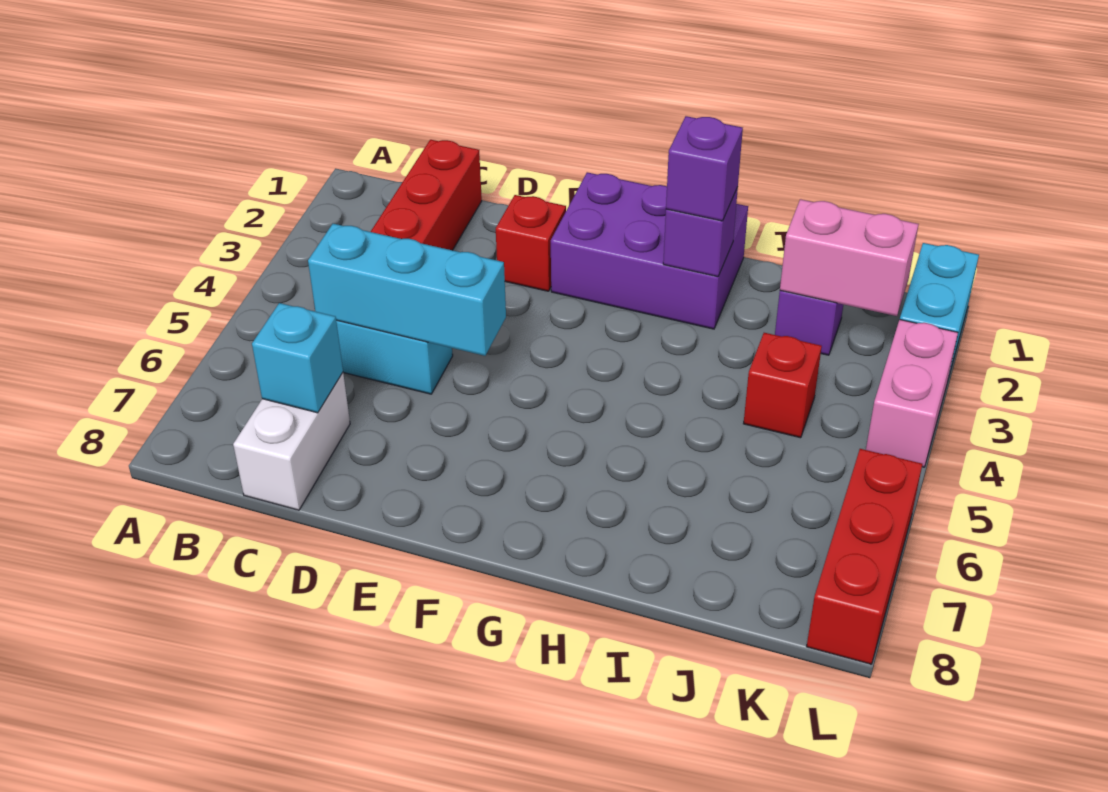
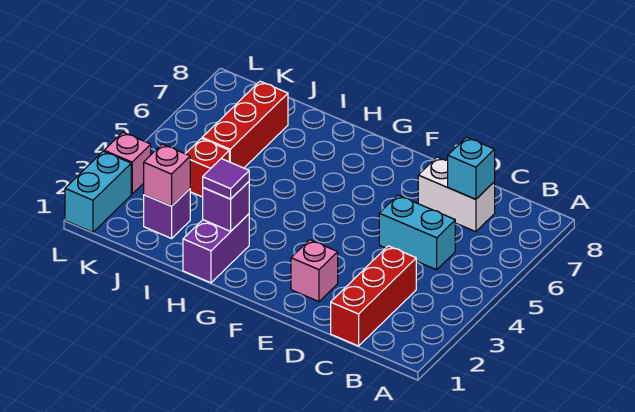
cyan brick C5:E5 level 2 -> none
white brick C7:C8 level 1 -> white brick C7:D7 level 1
red brick E2 level 1 -> pink brick E2 level 1
purple brick F1:H2 level 1 -> purple brick H1:H2 level 1
purple brick H2 level 3 -> purple tile H2 level 3
pink brick J2:K2 level 2 -> pink brick J2 level 2
pink brick L3:L4 level 1 -> pink brick L3 level 1
red brick L6:L8 level 1 -> red brick J5:J7 level 1

